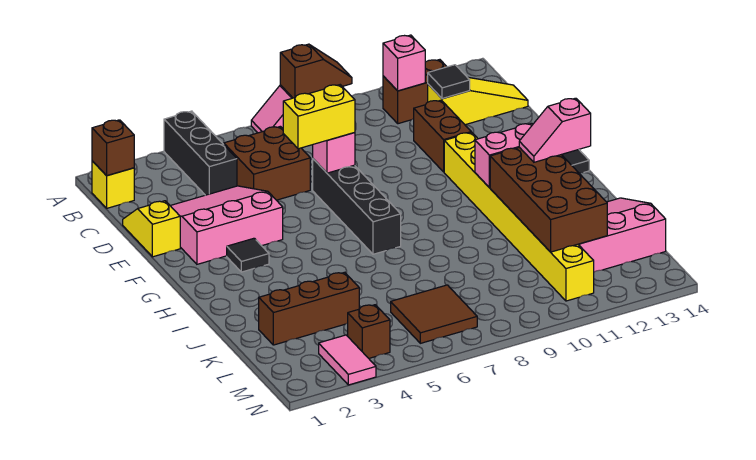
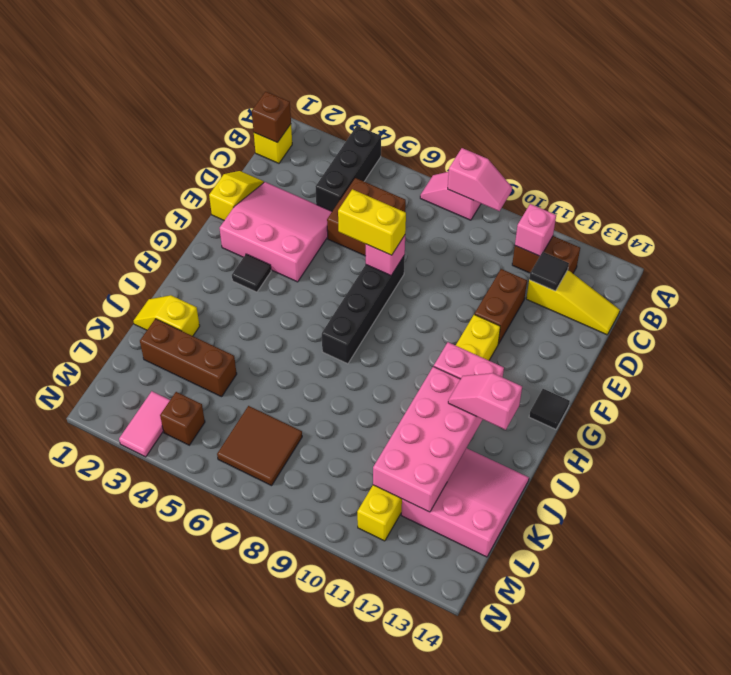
brown slope A8:A9 level 2 top 8 -> pink slope A8:A9 level 2 top 8
brown brick I11:L12 level 2 -> pink brick I11:L12 level 2
none -> yellow slope J1:J2 level 1 top 2

